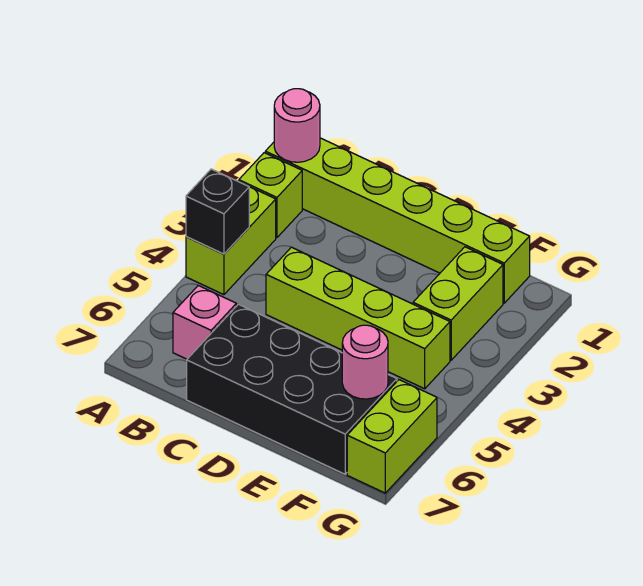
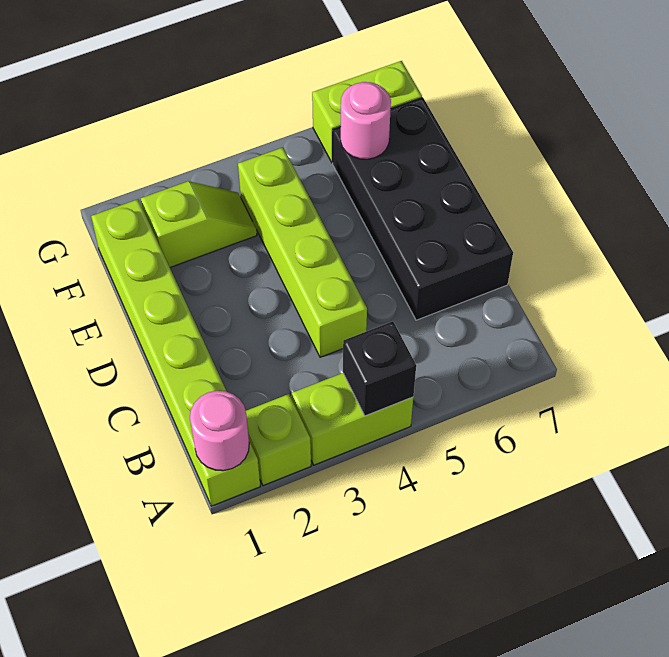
pink brick B6 level 1 -> none
lime brick F2:F3 level 1 -> lime slope F2:F3 level 1 top 2

